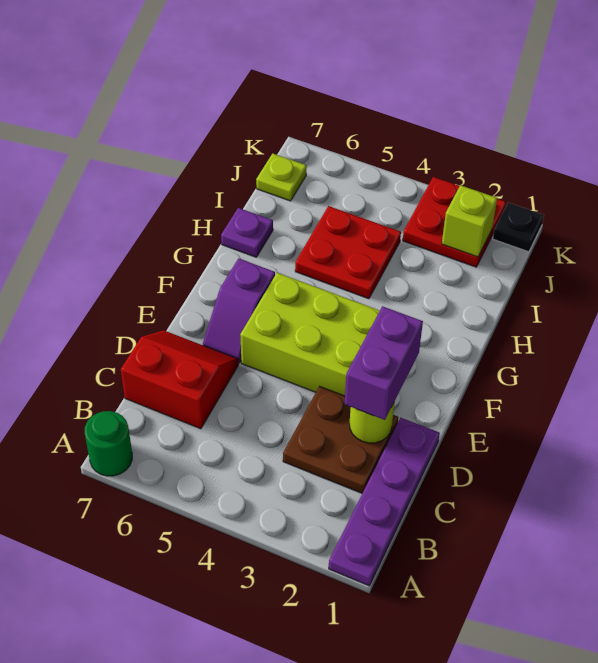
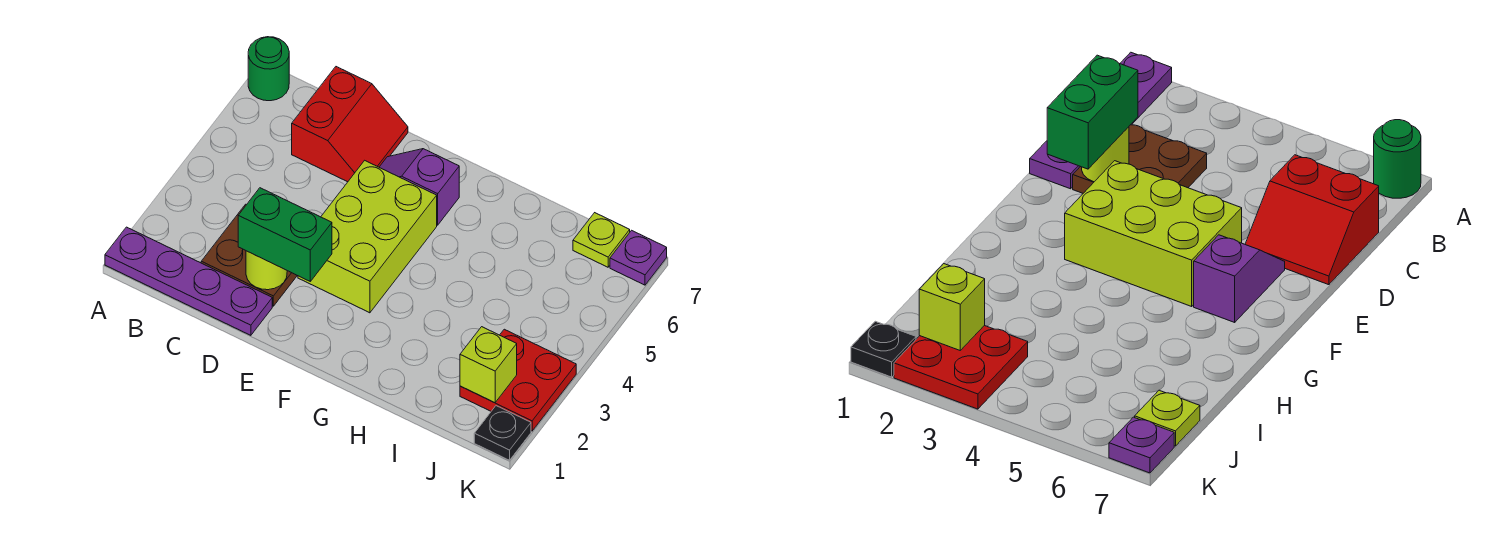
purple brick D2:E2 level 3 -> green brick D2:E2 level 3
red plate H4:I5 level 1 -> none
purple plate H7 level 1 -> purple plate K7 level 1

